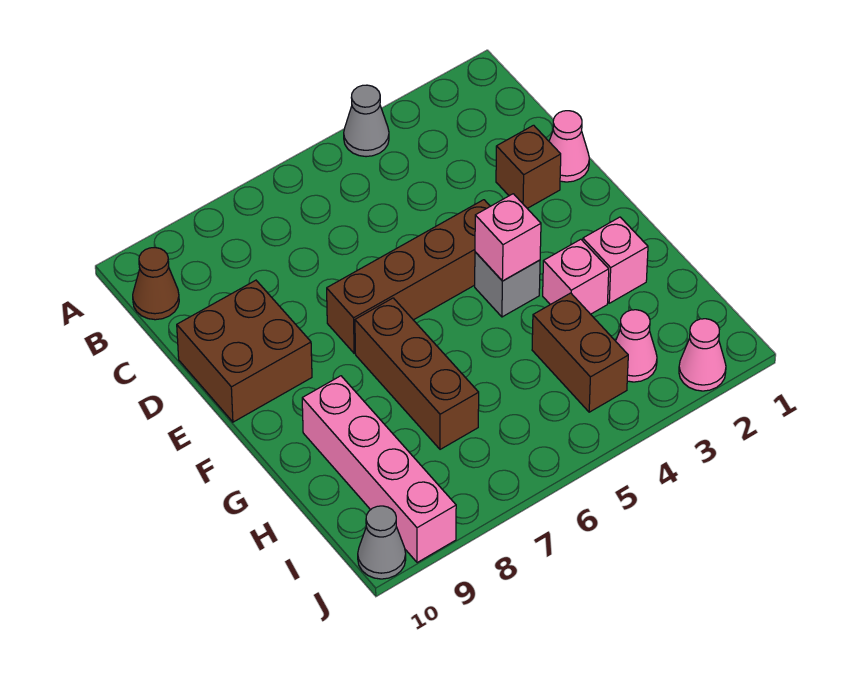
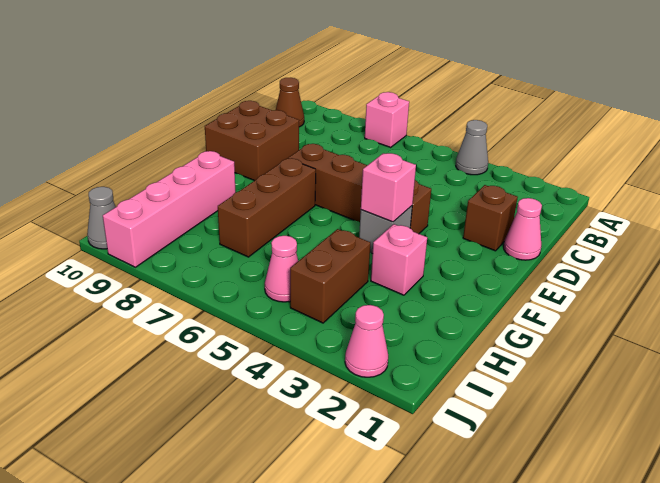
pink brick G2 level 1 -> pink brick A7 level 1
pink cone I3 level 1 -> pink cone I5 level 1

